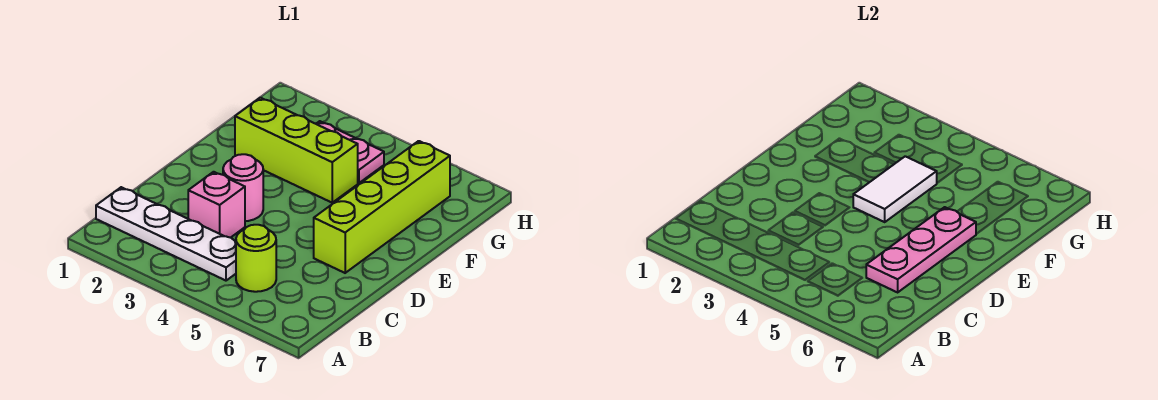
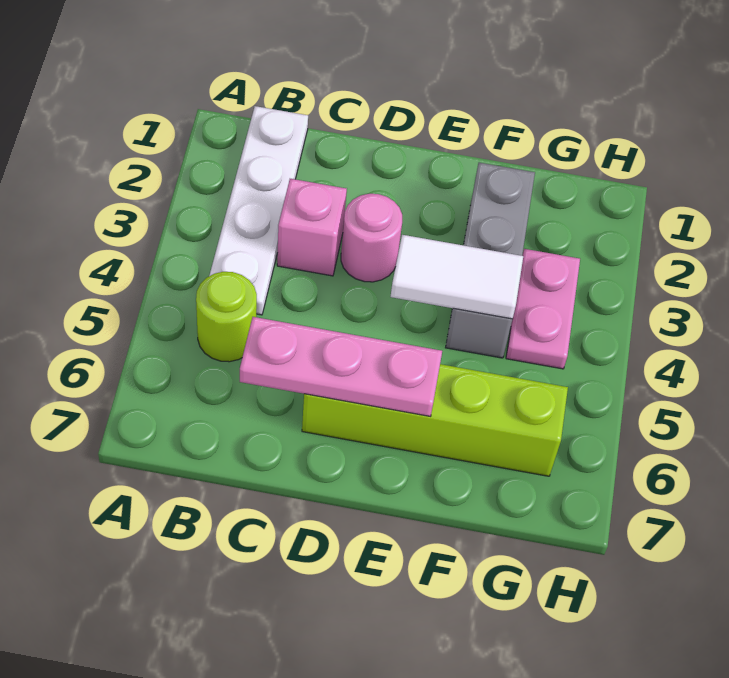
lime brick F2:F4 level 1 -> grey brick F2:F4 level 1

